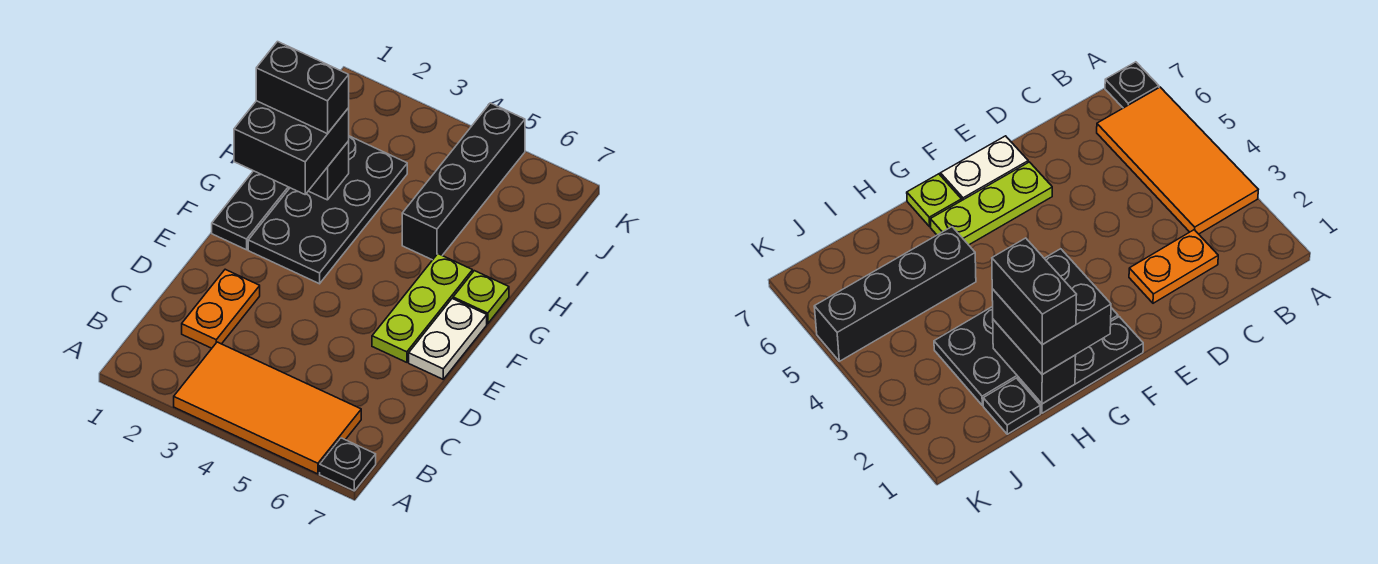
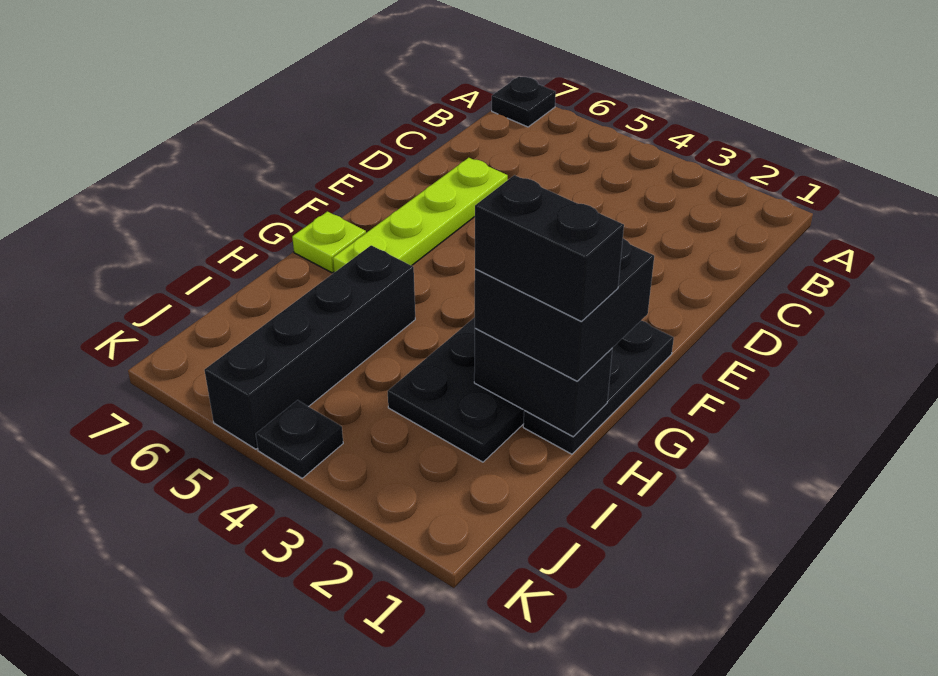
orange tile A3:B6 level 1 -> none
orange plate C2:D2 level 1 -> none
lime plate E6:G6 level 1 -> lime plate D6:G6 level 1
white plate E7:F7 level 1 -> none
black plate I1 level 1 -> black plate K4 level 1

